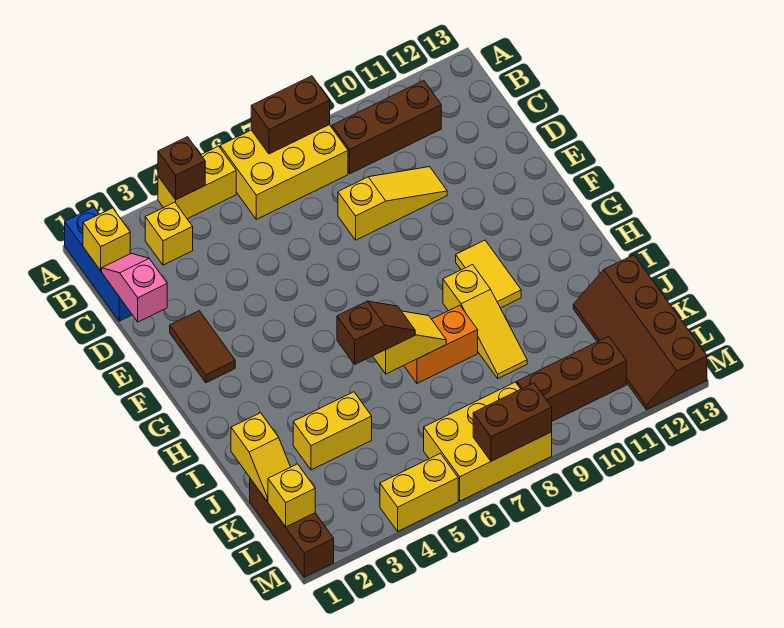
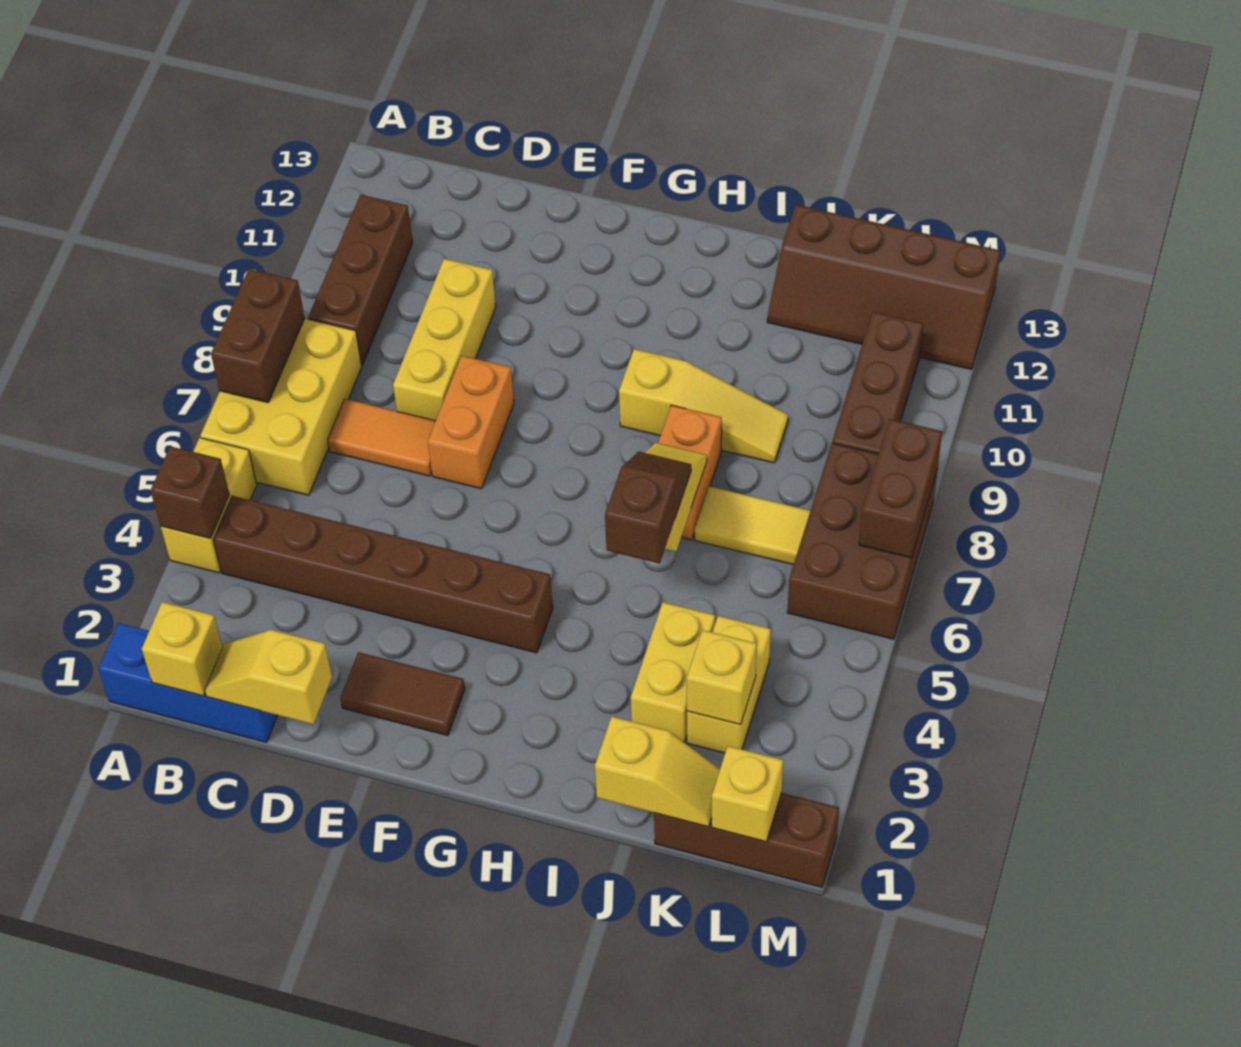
yellow brick B3 level 1 -> yellow brick K3 level 2
none -> brown brick B4:G4 level 1
pink slope C1:D1 level 2 top D -> yellow slope C1:D1 level 2 top D
none -> orange tile C7:D7 level 1
yellow slope D8:D10 level 1 top 8 -> yellow brick D8:D10 level 1
none -> orange brick E7:E8 level 1
yellow tile G10:H10 level 1 -> yellow tile J7:K7 level 1
yellow brick L6:M8 level 1 -> brown brick L6:M8 level 1
yellow brick M4:M5 level 1 -> yellow brick K3:K4 level 1

